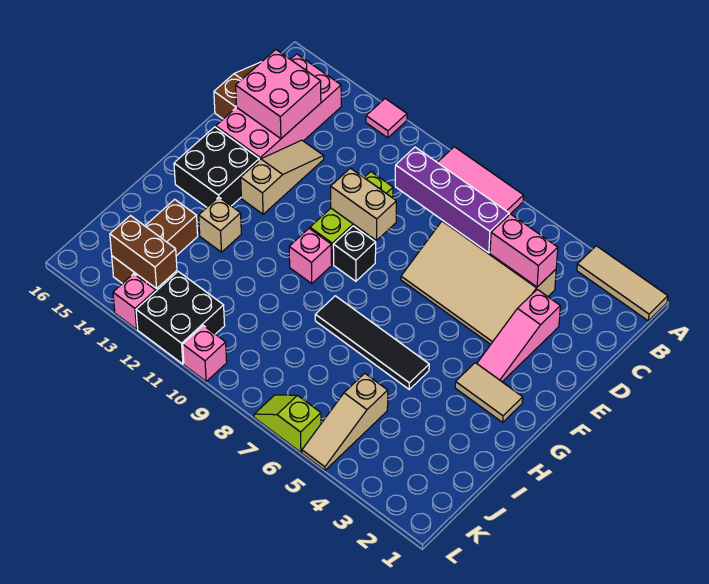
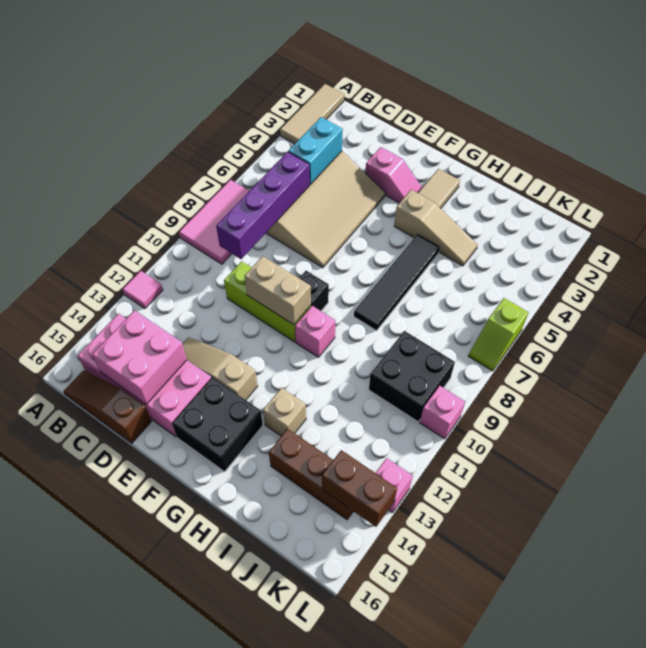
pink brick C4:C5 level 2 -> cyan brick C4:C5 level 2
pink slope D3:F3 level 1 top D -> pink slope E3:F3 level 1 top E
tan brick E9:E10 level 2 -> tan brick E10:F10 level 2
tan slope J5:L5 level 1 top J -> tan slope G4:I4 level 1 top G
black brick K11:L12 level 1 -> black brick J9:K10 level 1
brown brick K13:K14 level 2 -> brown brick K14:L14 level 2

